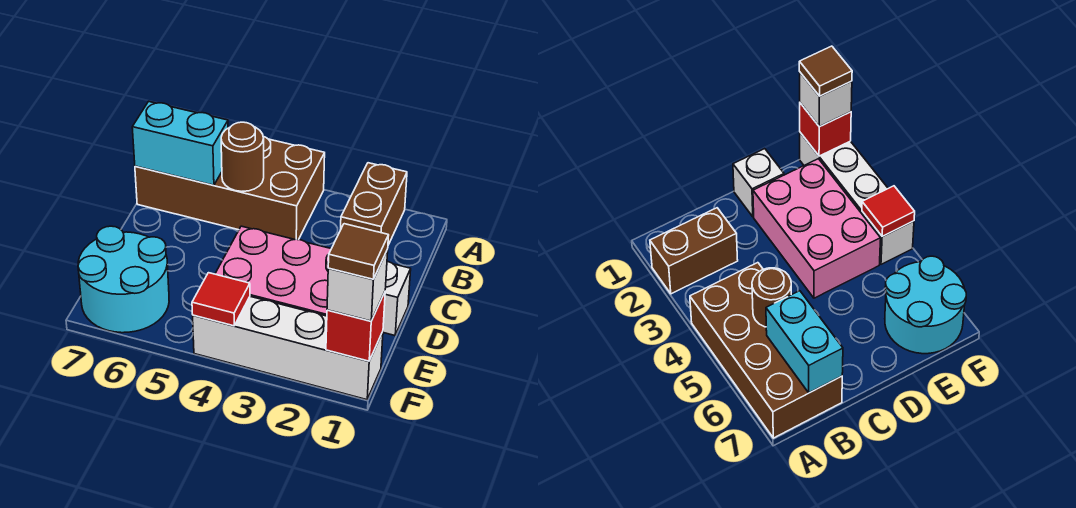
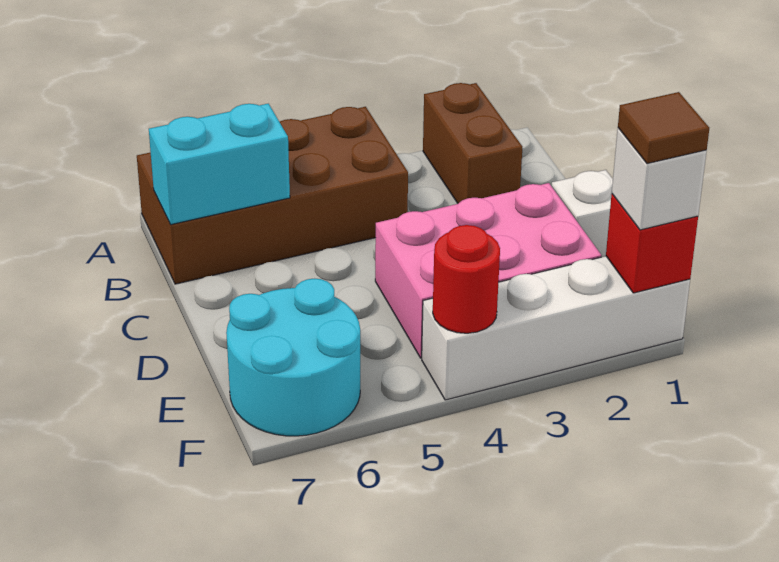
brown round brick B5 level 2 -> none
red tile F4 level 2 -> red round brick F4 level 2

